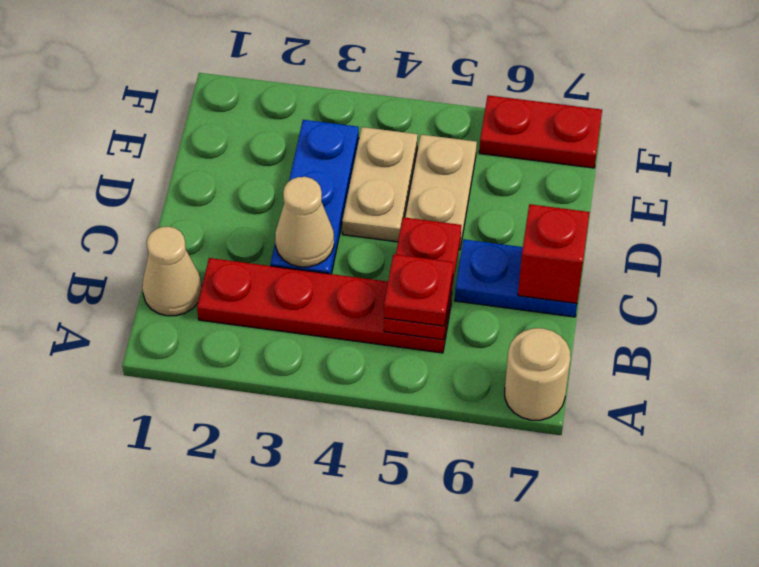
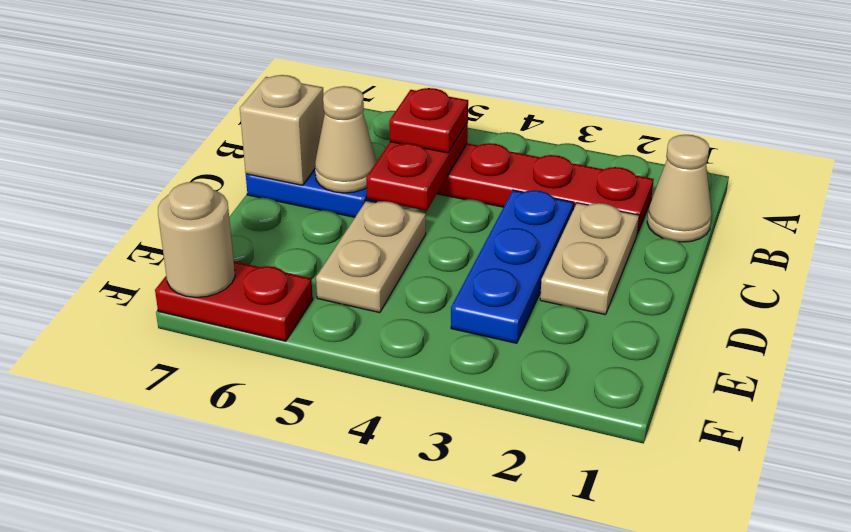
tan round brick A7 level 1 -> tan round brick F7 level 2
tan cone C3 level 2 -> tan cone C6 level 2
red brick C7 level 2 -> tan brick C7 level 2
tan plate D4:E4 level 1 -> tan plate C2:D2 level 1

